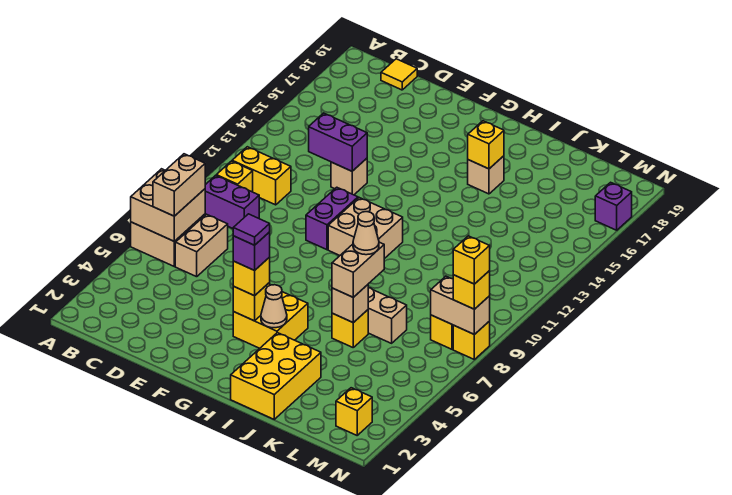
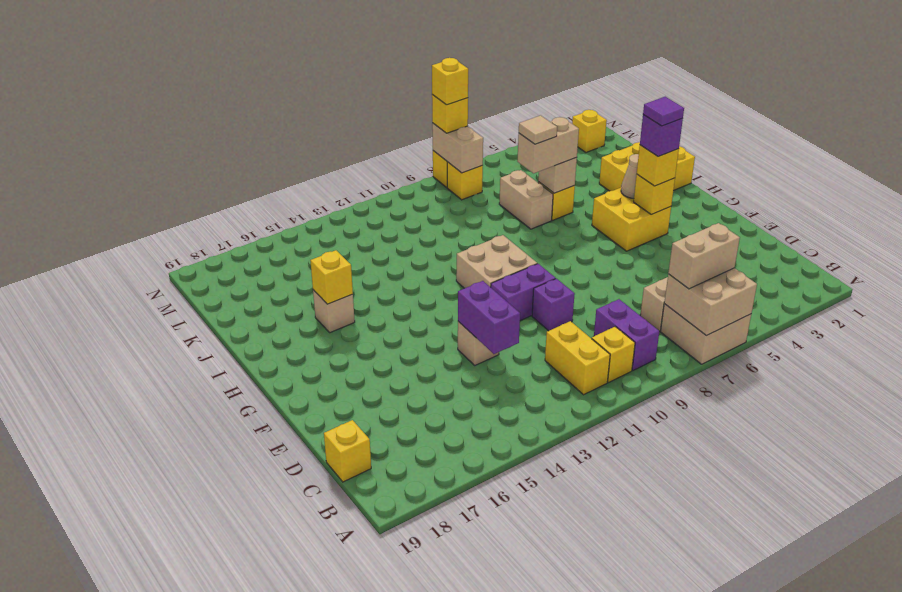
yellow tile C19 level 1 -> yellow brick C19 level 1
tan cone J7 level 4 -> tan tile J7 level 4
purple brick N17 level 1 -> purple brick E10 level 1

